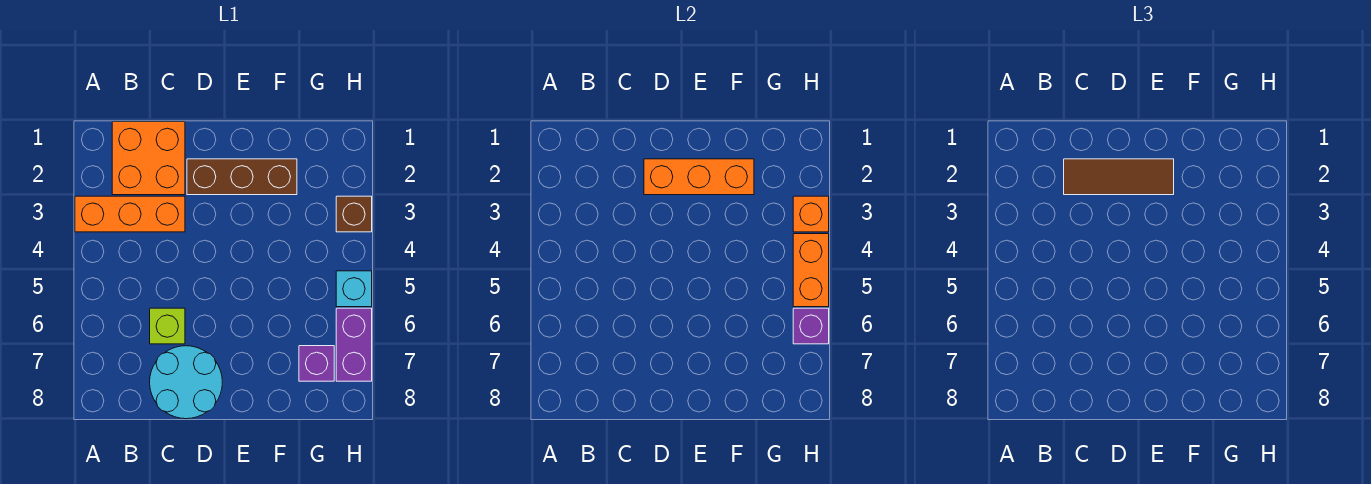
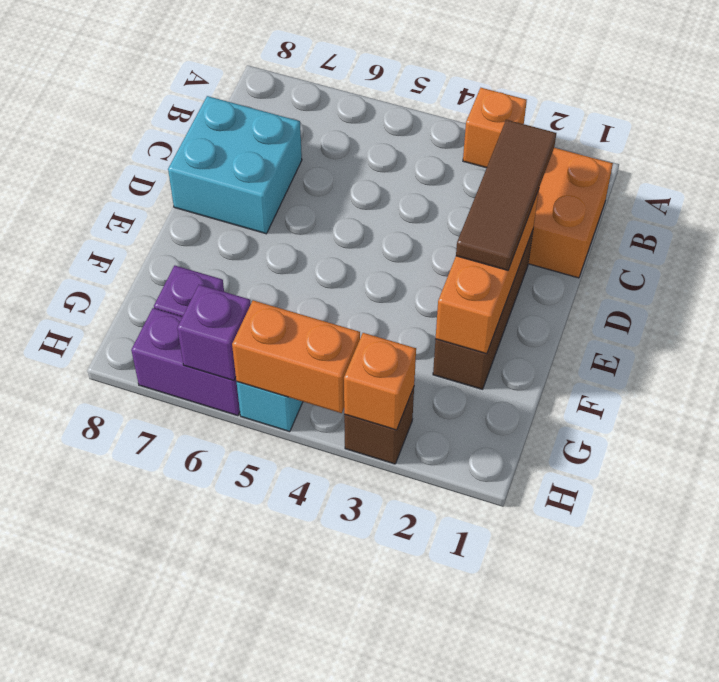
orange brick A3:C3 level 1 -> orange brick A3 level 1
lime brick C6 level 1 -> none
cyan round brick C7:D8 level 1 -> cyan brick C7:D8 level 1

